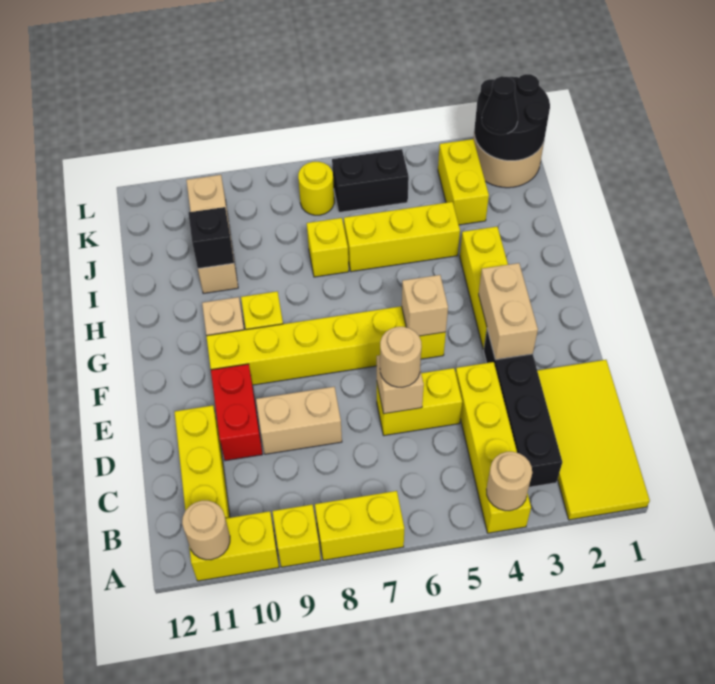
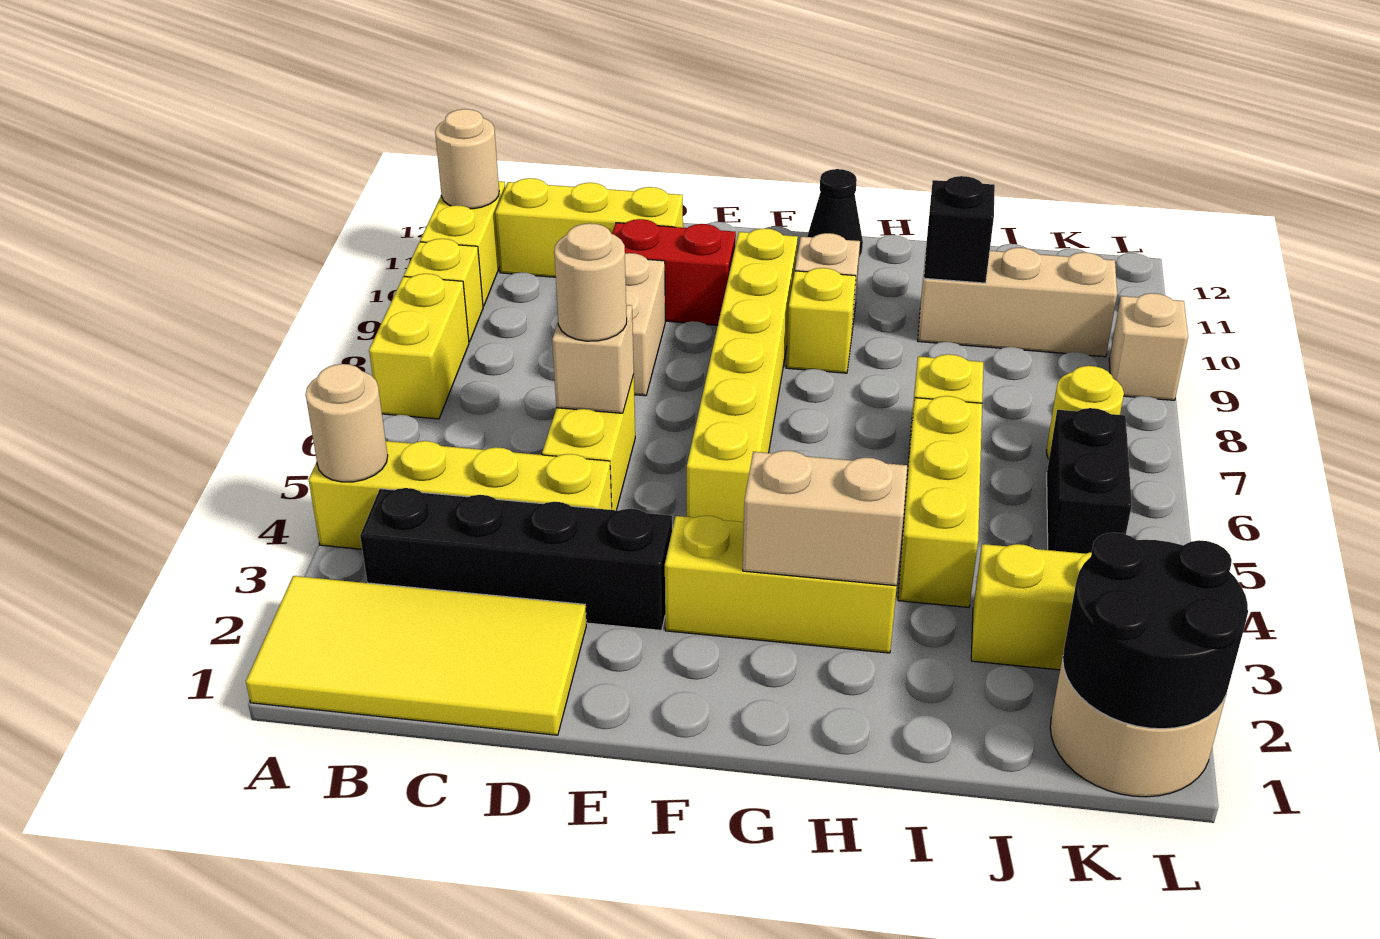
tan brick E3:F3 level 2 -> tan brick G3:H3 level 2
tan brick F5 level 2 -> tan brick L9 level 1
black cone K2 level 3 -> black cone G12 level 1

